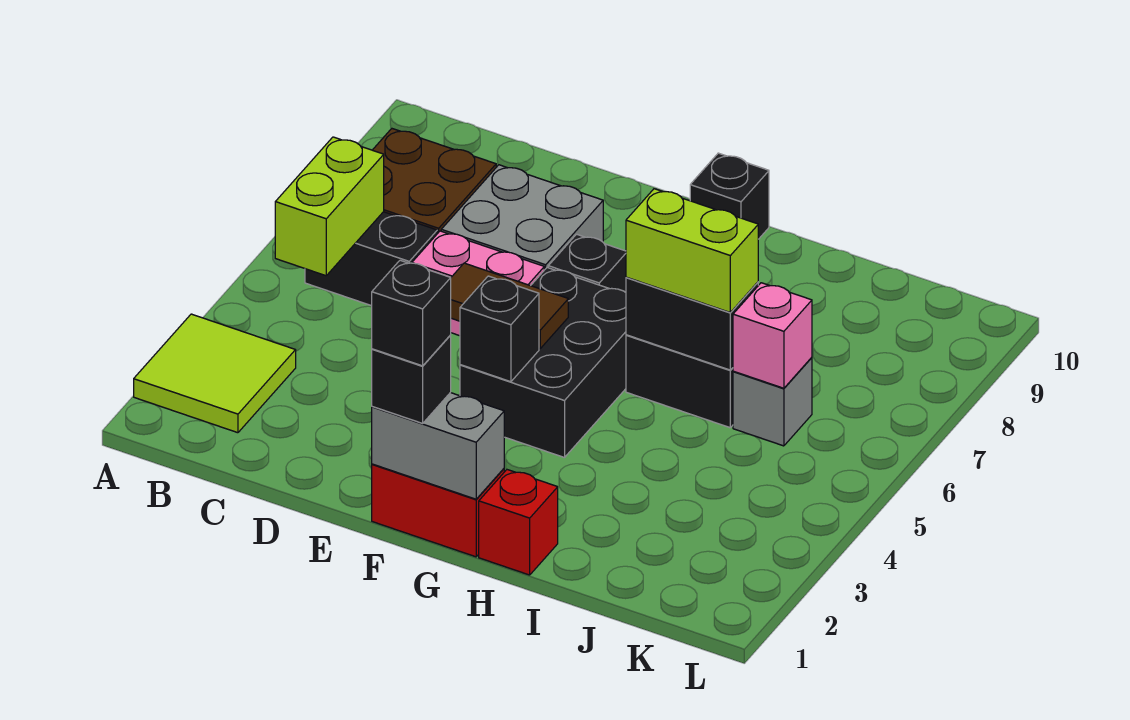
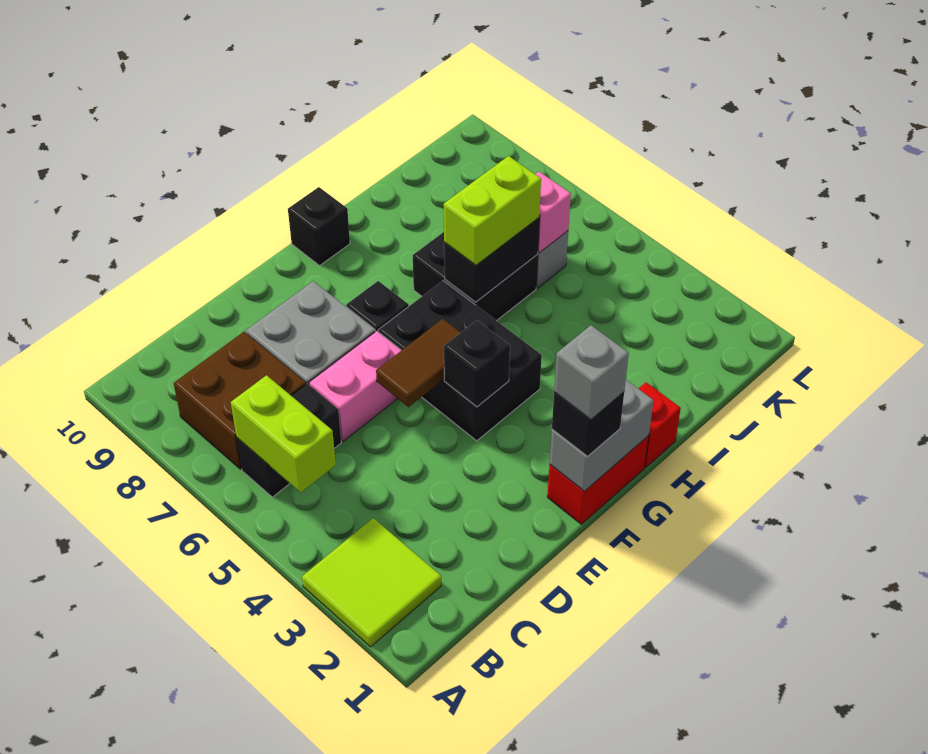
black brick F1 level 4 -> grey brick F1 level 4

